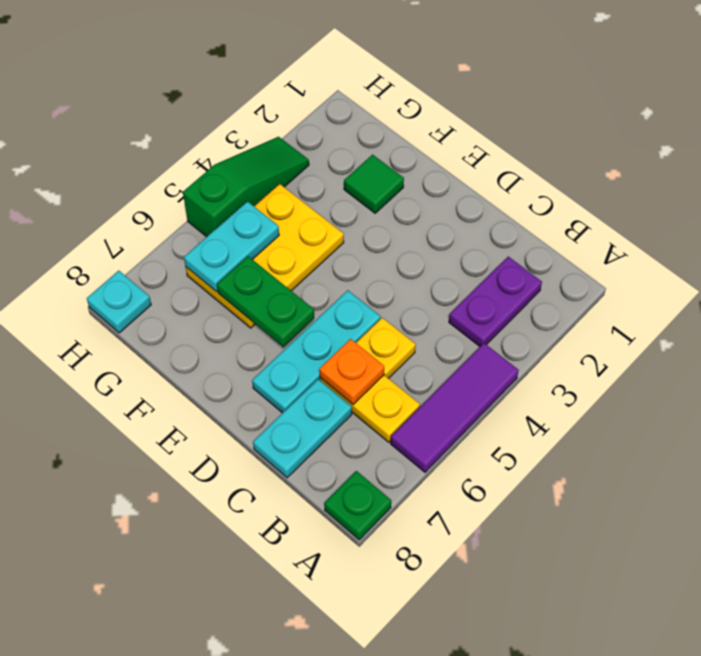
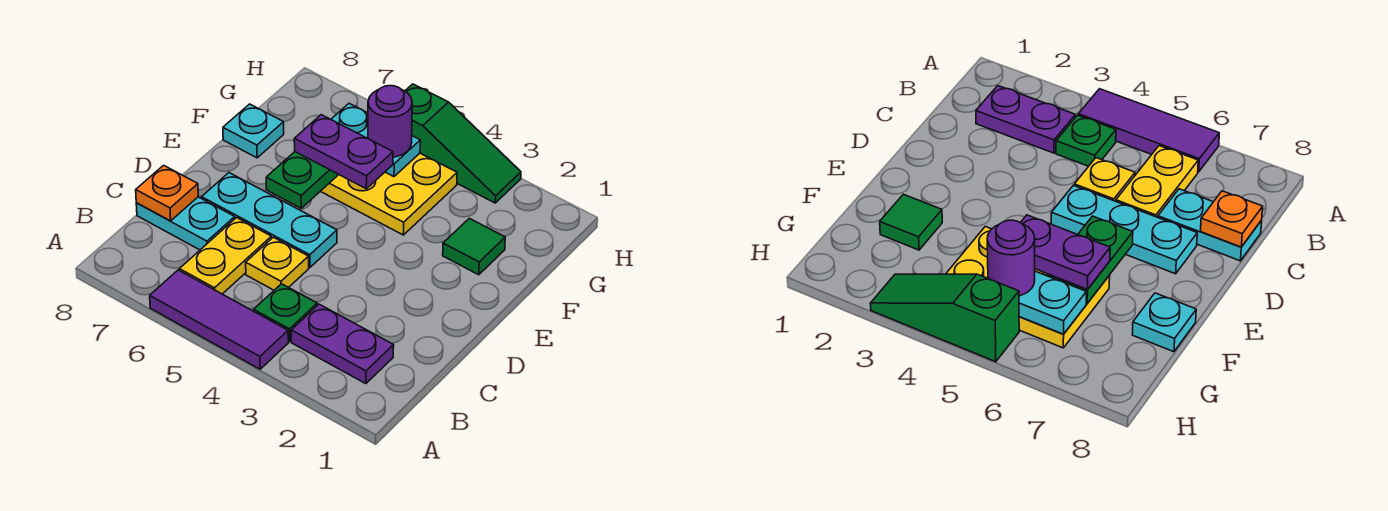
green plate A8 level 1 -> green plate B4 level 1
orange plate C6 level 2 -> orange plate C8 level 2
none -> purple plate F5:F6 level 3
none -> purple round brick G5 level 3
cyan plate H8 level 1 -> cyan plate F8 level 1

